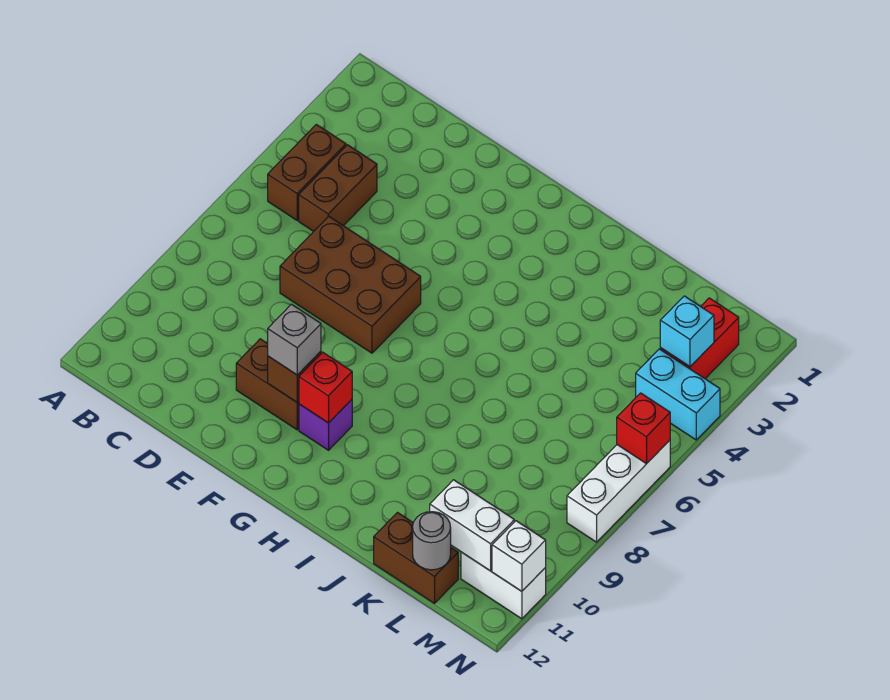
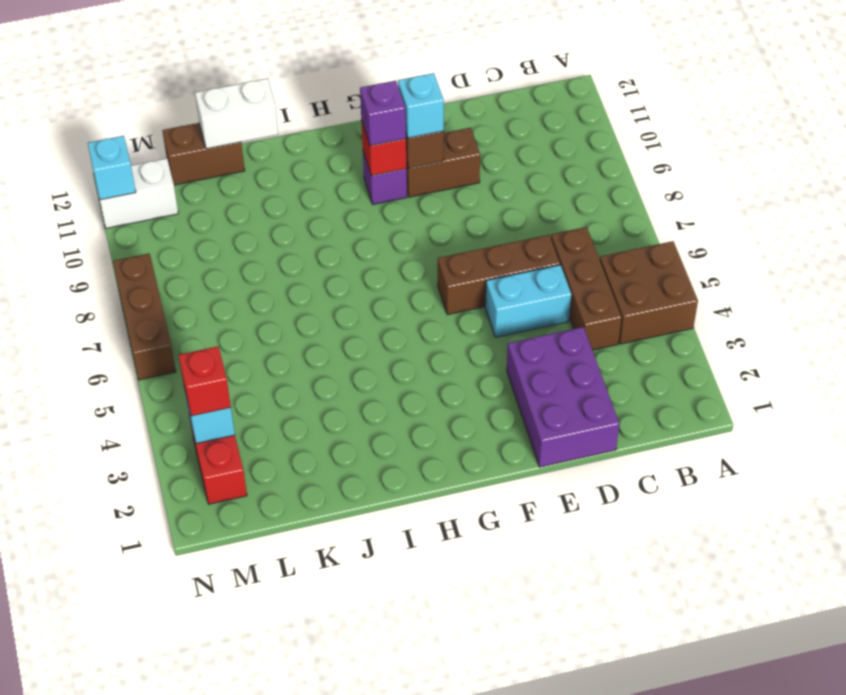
brown brick B4:B5 level 1 -> brown brick A4:B5 level 1
brown brick C4:C5 level 1 -> brown brick C4:C6 level 1
none -> purple brick D1:E3 level 1
brown brick D6:F7 level 1 -> brown brick D6:F6 level 1
grey brick F10 level 3 -> cyan brick F10 level 3
none -> purple brick G10 level 3
white brick L11:M11 level 2 -> white brick J12:K12 level 2
grey round brick L12 level 2 -> none
cyan brick M4:N4 level 1 -> cyan brick D5:E5 level 1
white brick N6:N8 level 1 -> brown brick N6:N8 level 1
red brick N6 level 2 -> red brick M3 level 3
white brick N11 level 2 -> cyan brick N11 level 2

